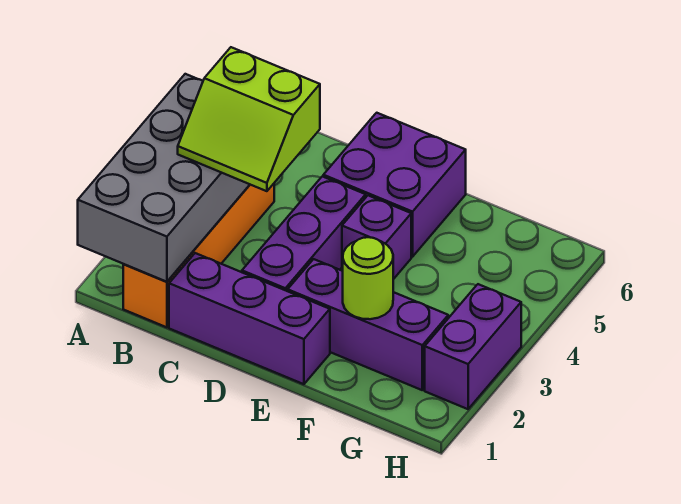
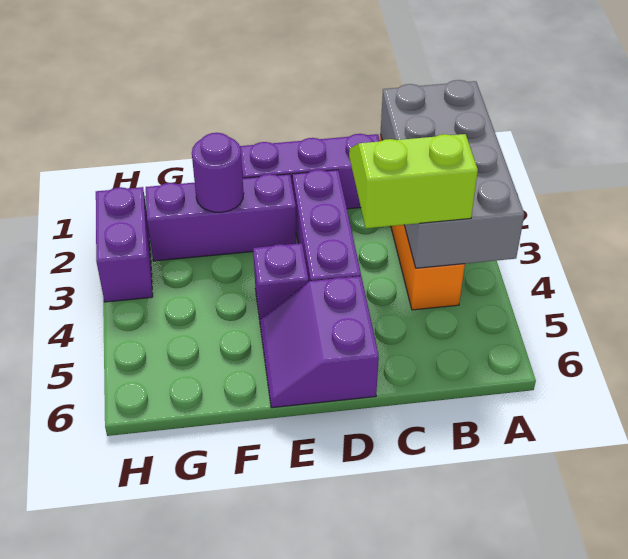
purple brick D5:E6 level 1 -> purple slope D5:E6 level 1 top D
lime round brick F2 level 2 -> purple round brick F2 level 2

